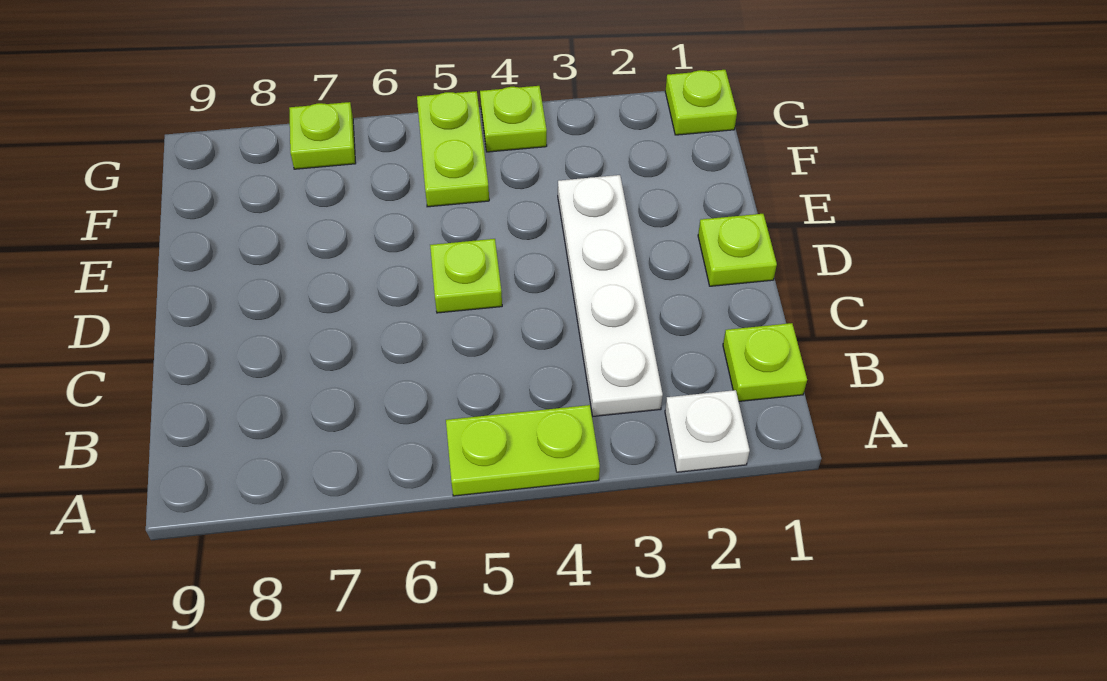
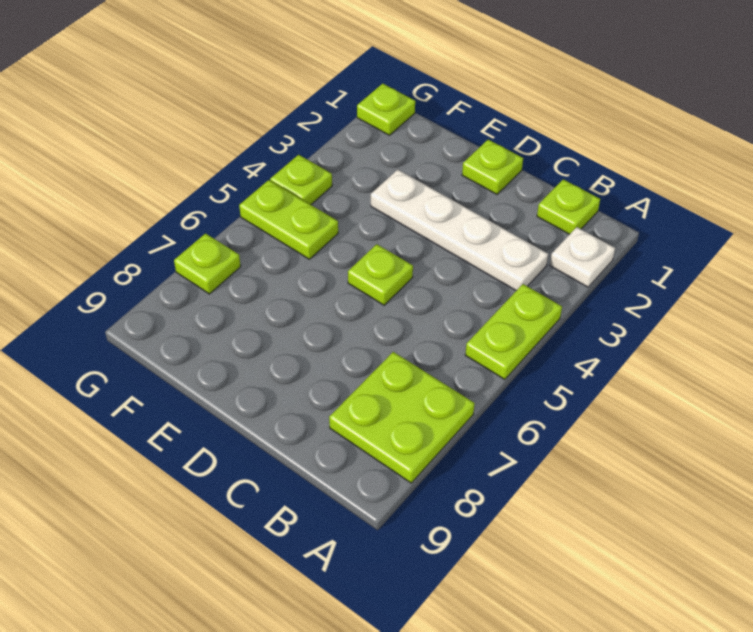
none -> lime plate A7:B8 level 1

